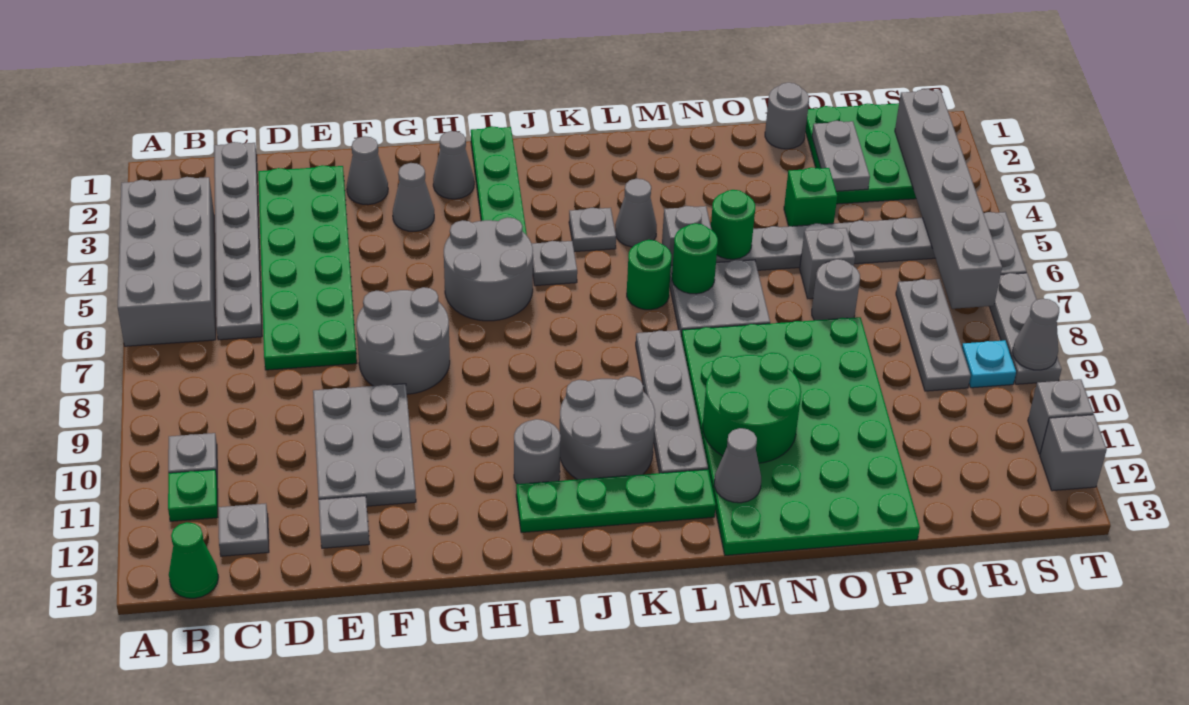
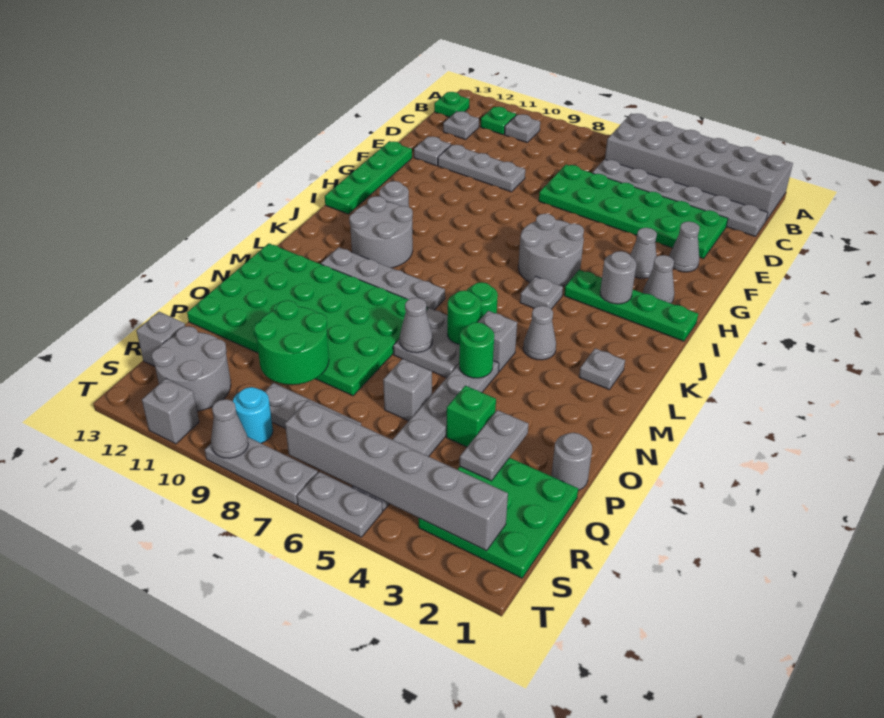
grey brick A3:B6 level 1 -> grey brick A1:B6 level 1
green cone B13 level 1 -> green plate B13 level 1
grey plate E9:F11 level 1 -> grey plate E9:E11 level 1
grey round brick F7:G8 level 1 -> grey round brick R11:S12 level 1
green plate I12:L12 level 1 -> green plate F13:I13 level 1
grey plate K4 level 1 -> grey plate L2 level 1
green round brick M10:N11 level 2 -> green round brick P9:Q10 level 2
grey cone M12 level 2 -> grey cone N7 level 2
grey round brick P7 level 1 -> grey round brick I3 level 2
grey plate Q2:Q3 level 2 -> grey plate P3:Q3 level 2
cyan plate S9 level 1 -> cyan round brick S9 level 1
grey brick T12 level 1 -> grey brick R13 level 1

